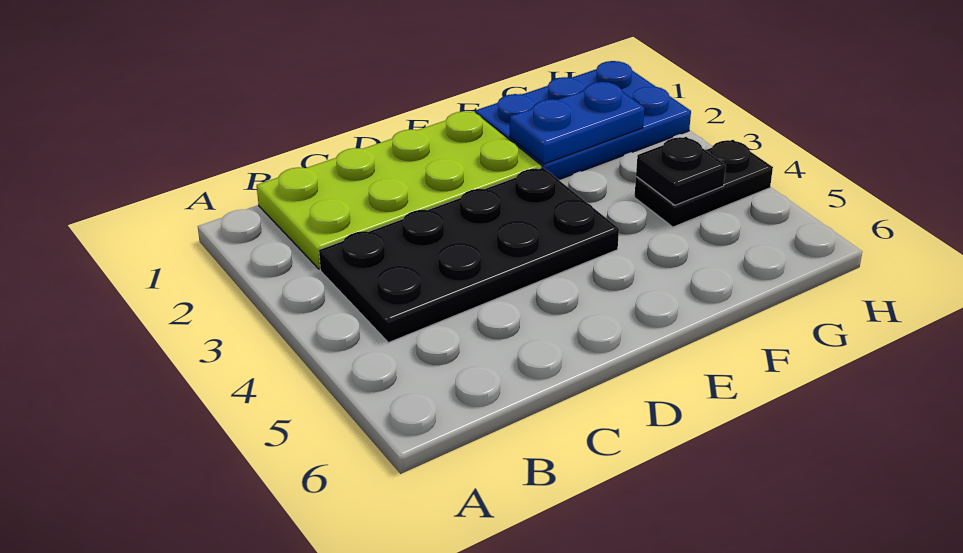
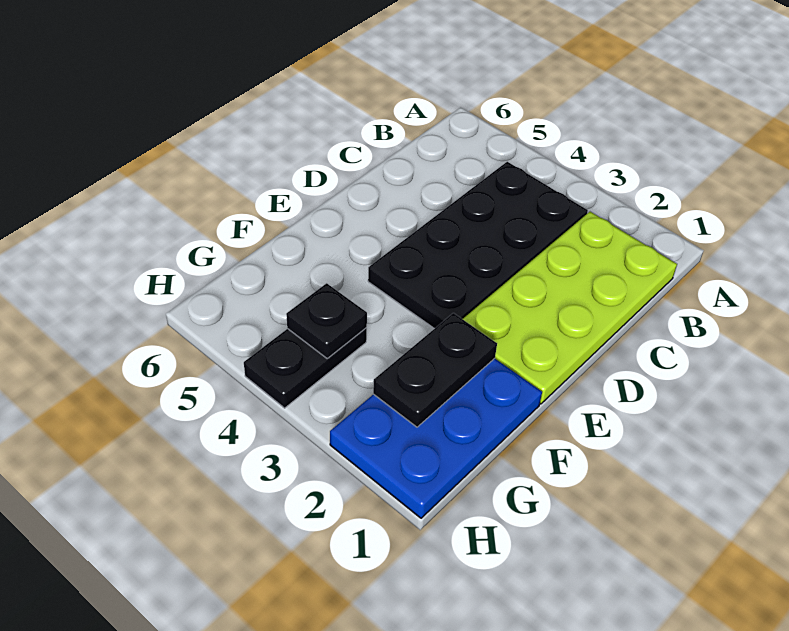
blue plate F2:G2 level 2 -> black plate F2:G2 level 2

